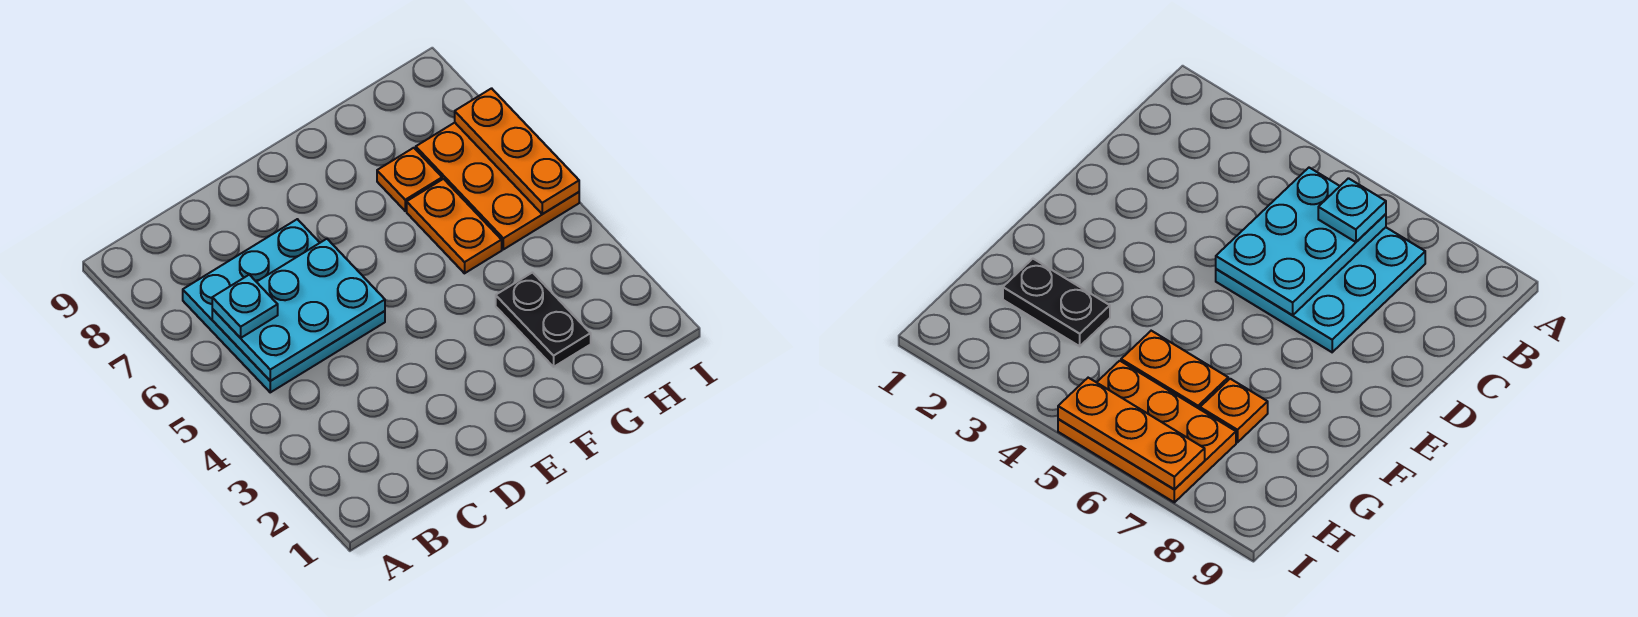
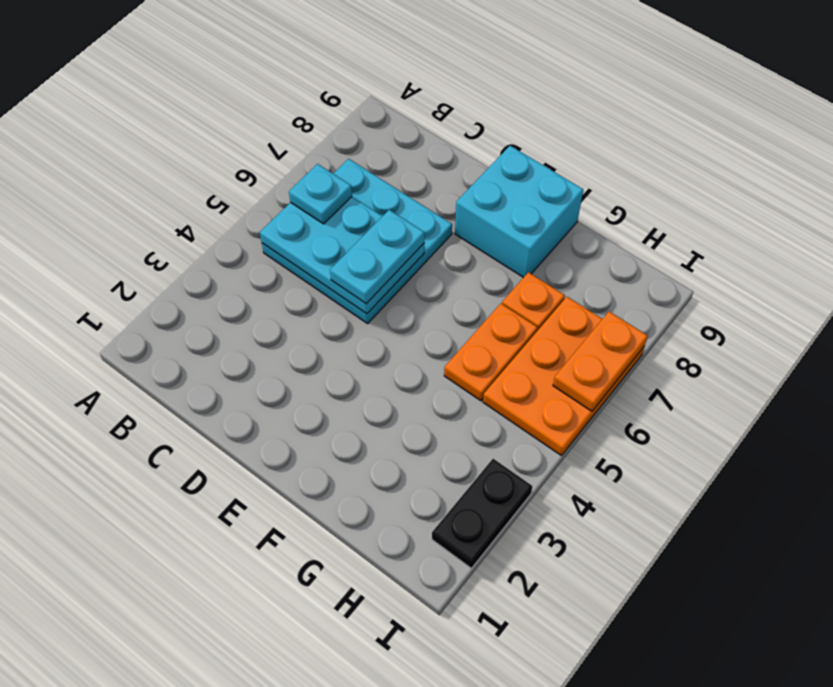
none -> cyan plate D5:D6 level 3
none -> cyan brick E8:F9 level 1
black plate G2:G3 level 1 -> black plate I2:I3 level 1
orange plate I5:I7 level 2 -> orange plate I6:I7 level 2

